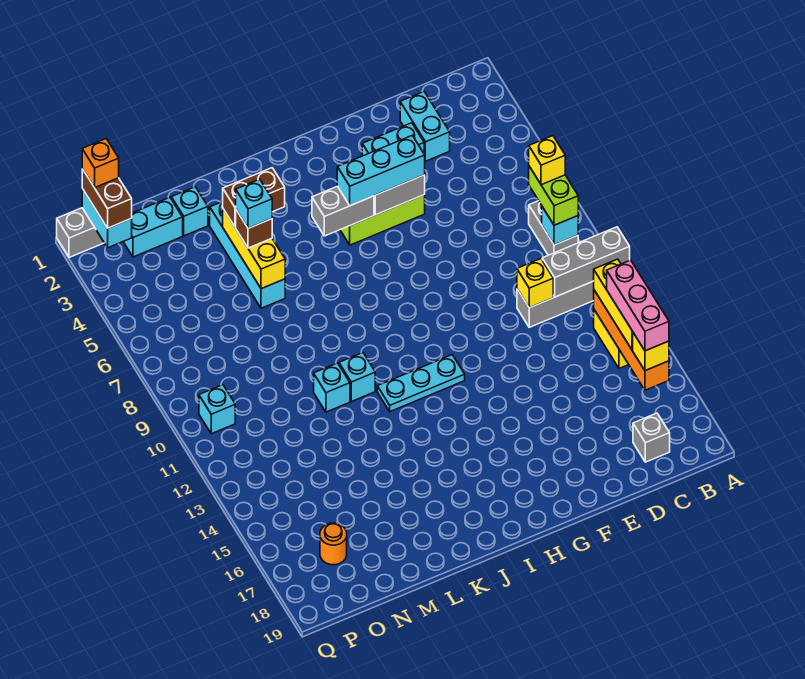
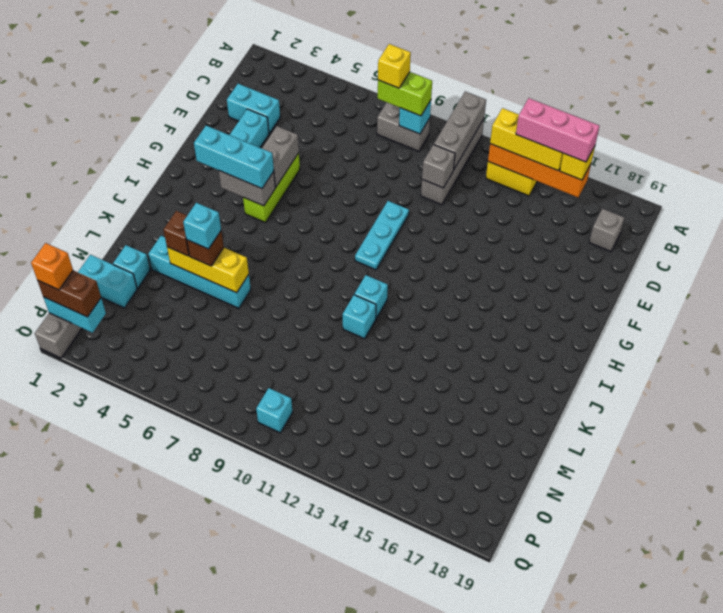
yellow brick D11 level 2 -> grey brick D11 level 2
cyan brick F5:H5 level 3 -> cyan brick H3:H5 level 3
grey brick H5:I5 level 2 -> grey brick H4:H5 level 2
cyan plate H12:J12 level 1 -> cyan plate F10:H10 level 1
brown brick K4:L4 level 3 -> brown brick L4 level 3
cyan brick L11 level 1 -> cyan brick J11 level 1
cyan brick N2:O2 level 1 -> cyan brick N1:N2 level 1
orange round brick O17 level 1 -> none

